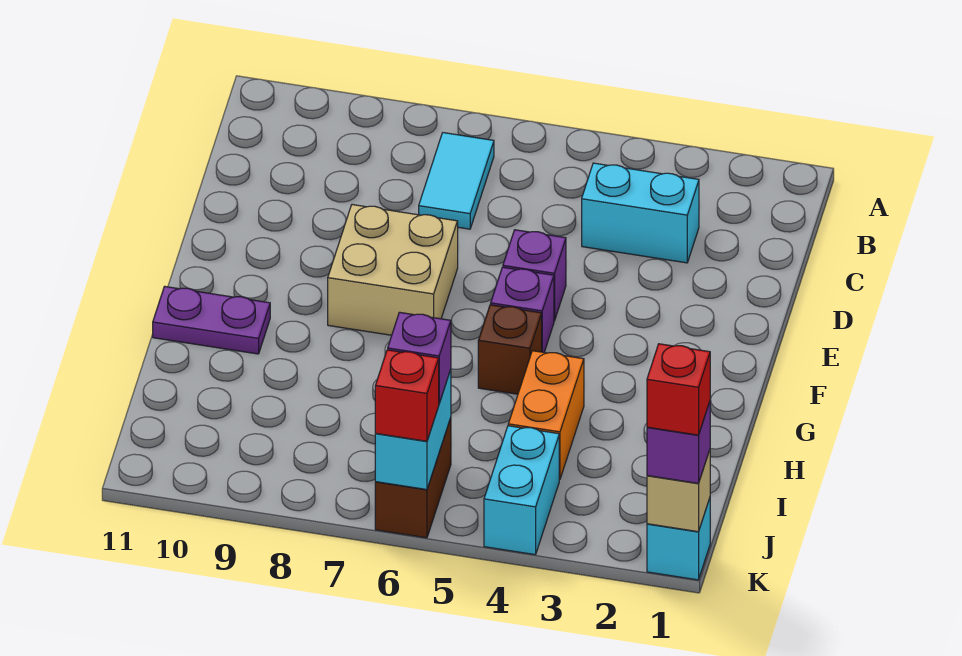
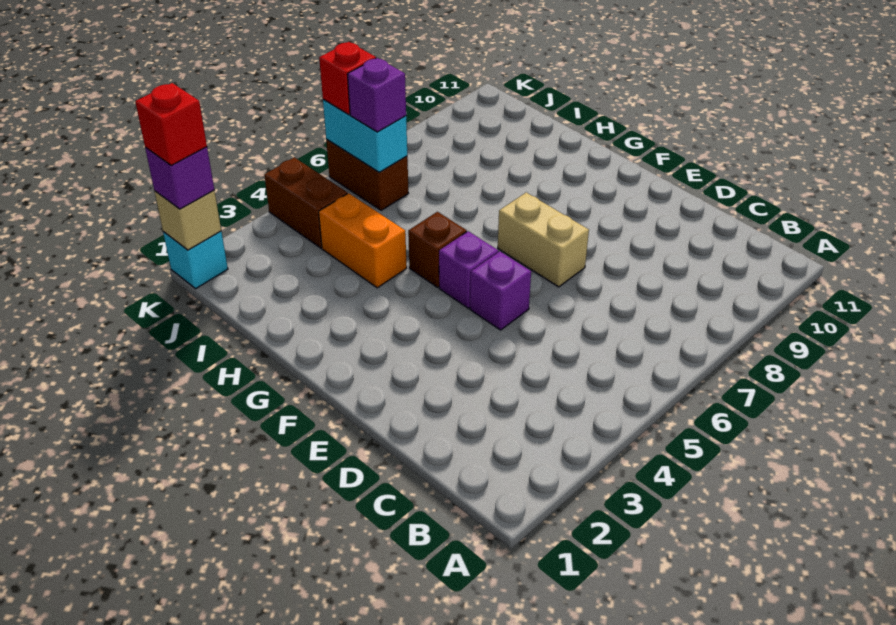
cyan tile B7:C7 level 1 -> none
cyan brick C3:C4 level 1 -> none
tan brick E7:F8 level 1 -> tan brick E7:F7 level 1
purple plate G10:G11 level 1 -> none
cyan brick J4:K4 level 1 -> brown brick J4:K4 level 1

